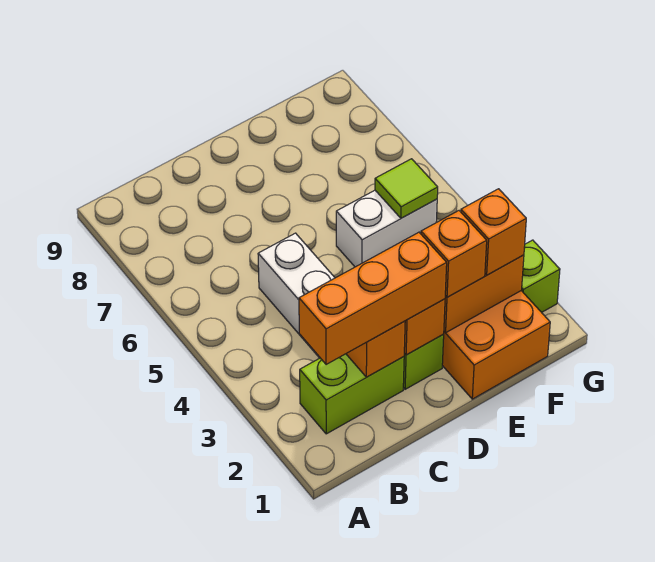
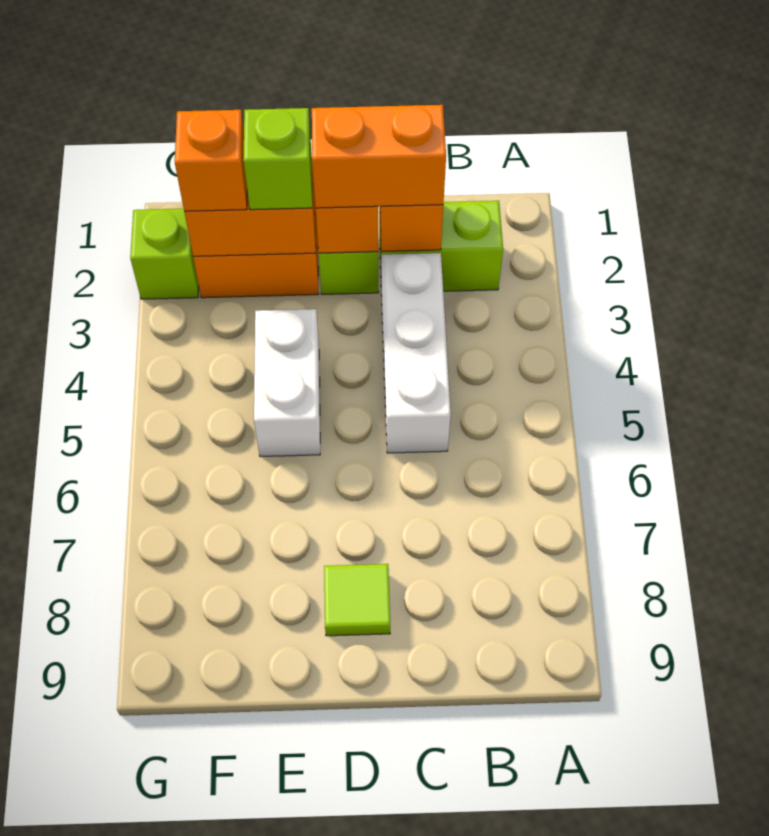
orange brick B2:D2 level 3 -> orange brick C2:D2 level 3
orange brick E2 level 3 -> lime brick E2 level 3
white brick E5:F5 level 1 -> white brick E4:E5 level 1
lime tile F5 level 2 -> lime tile D8 level 1

